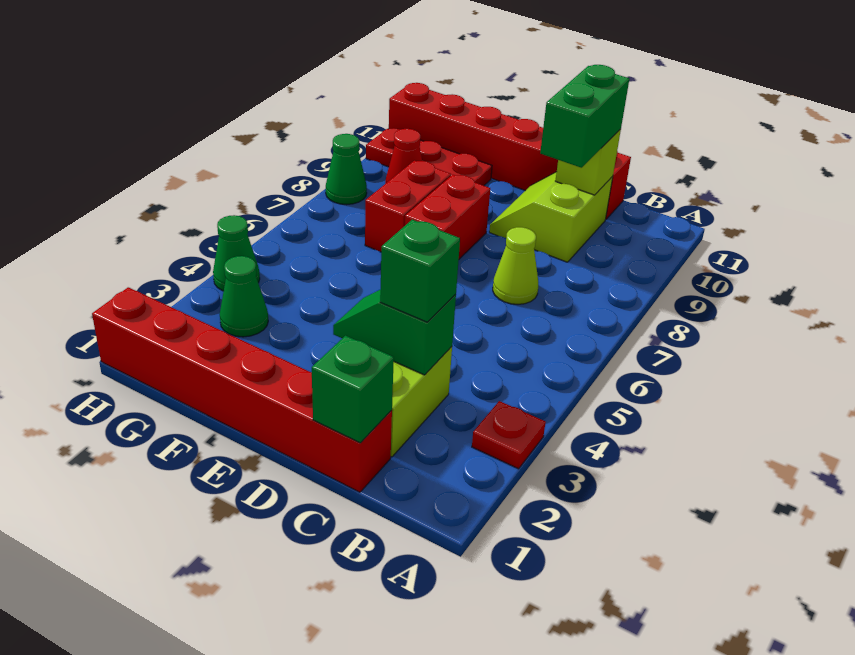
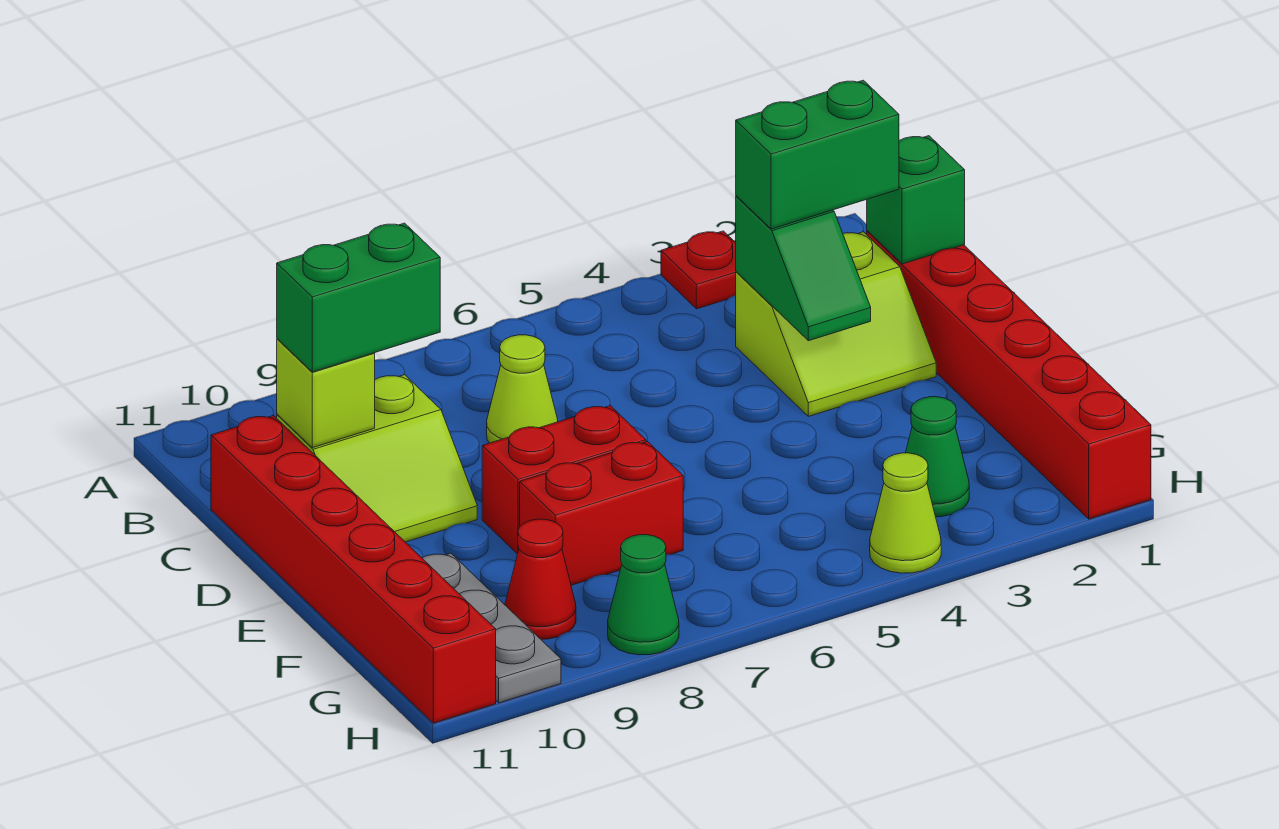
green brick C3 level 3 -> green brick C2:C3 level 3
red plate F10:H10 level 1 -> grey plate F10:H10 level 1
green cone H4 level 1 -> lime cone H4 level 1

